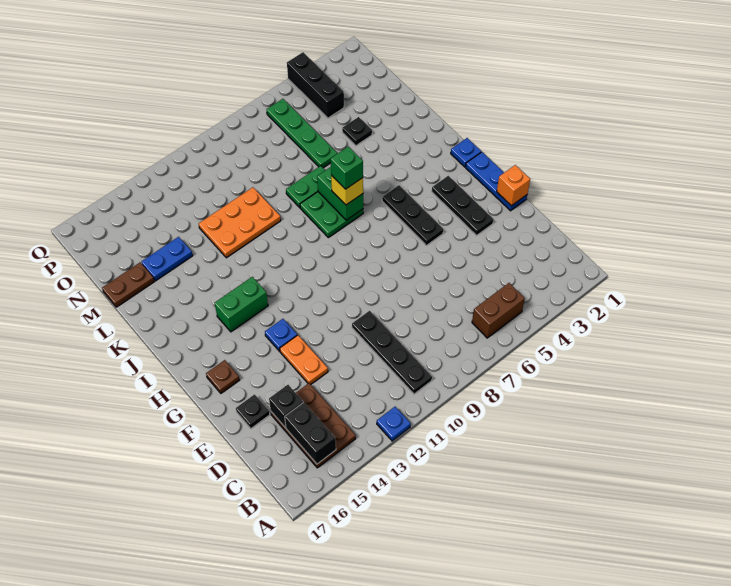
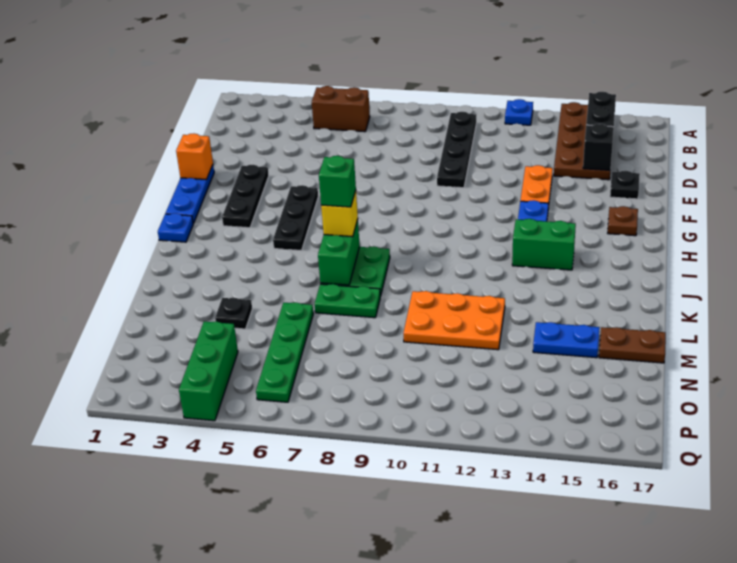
brown plate B14:D15 level 1 -> brown plate A14:D15 level 1
black brick O4:Q4 level 1 -> green brick O4:Q4 level 1

